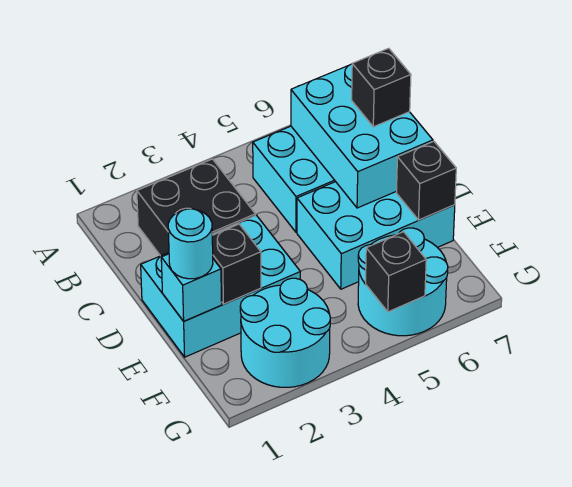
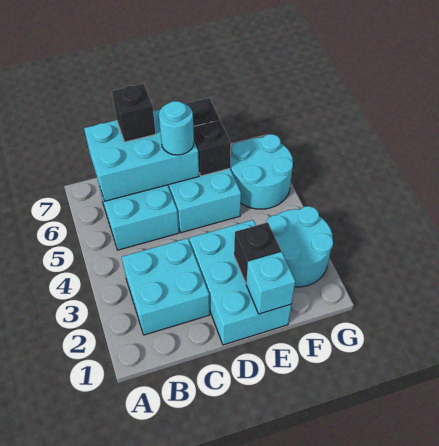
black brick B2:C3 level 1 -> cyan brick B2:C3 level 1
cyan round brick E1 level 3 -> cyan round brick D6 level 3
black brick G5 level 2 -> black brick E6 level 2

